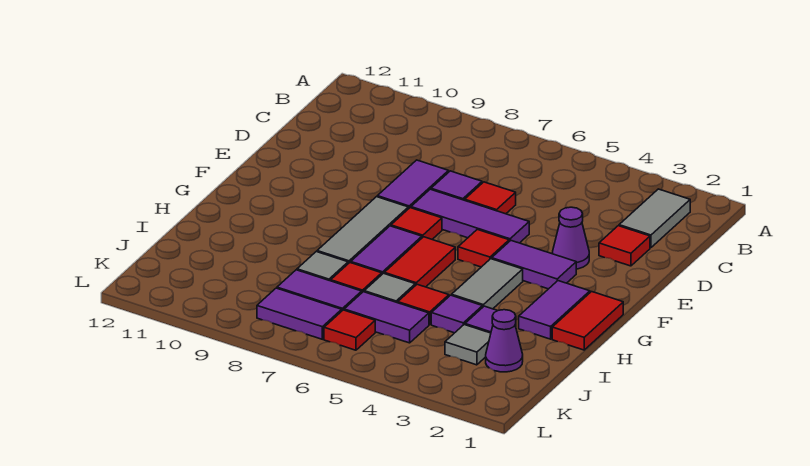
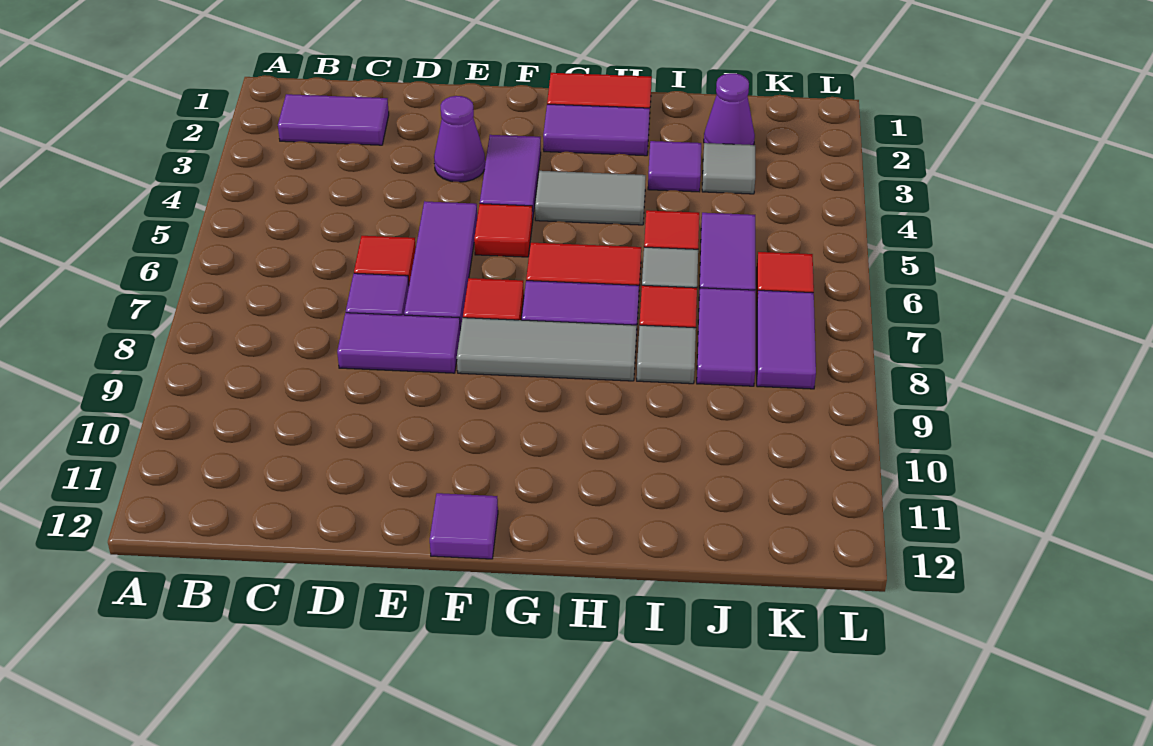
grey tile B2:C2 level 1 -> purple tile B2:C2 level 1
red tile D2 level 1 -> none
purple tile I4 level 1 -> purple tile F12 level 1

